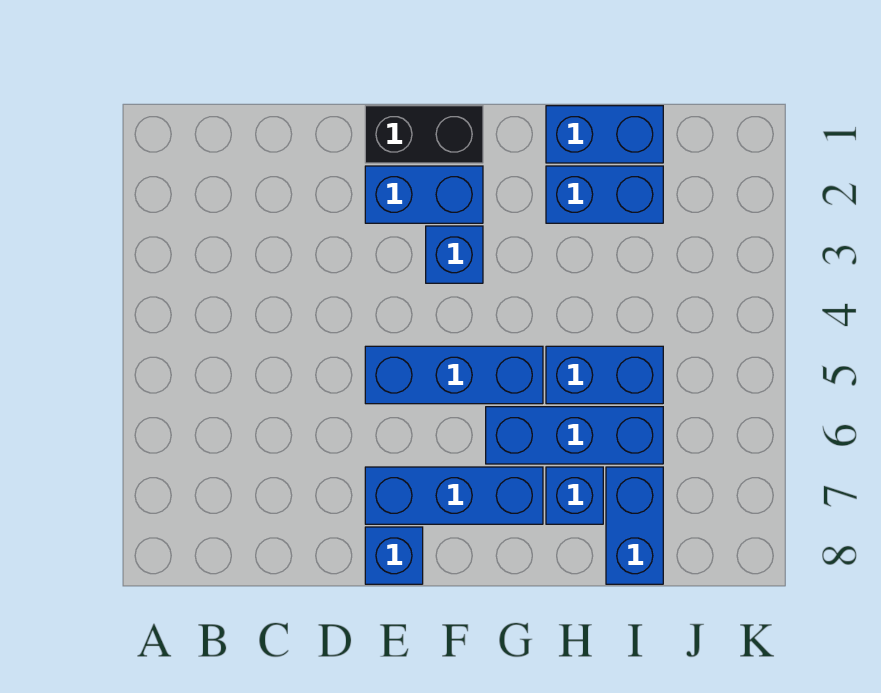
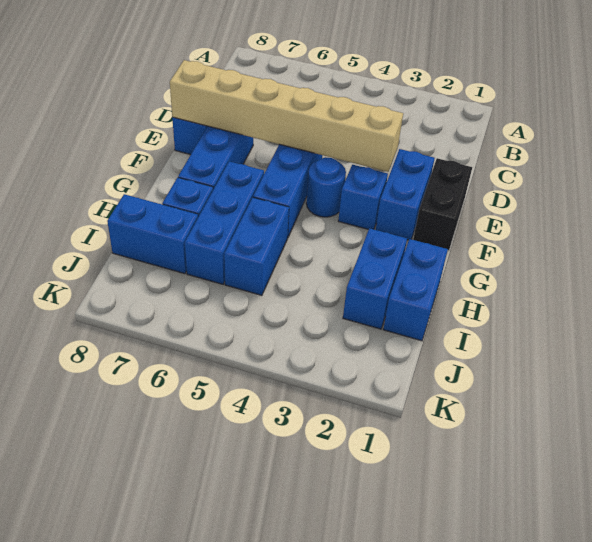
none -> tan brick E3:E8 level 2
none -> blue round brick F4 level 1

